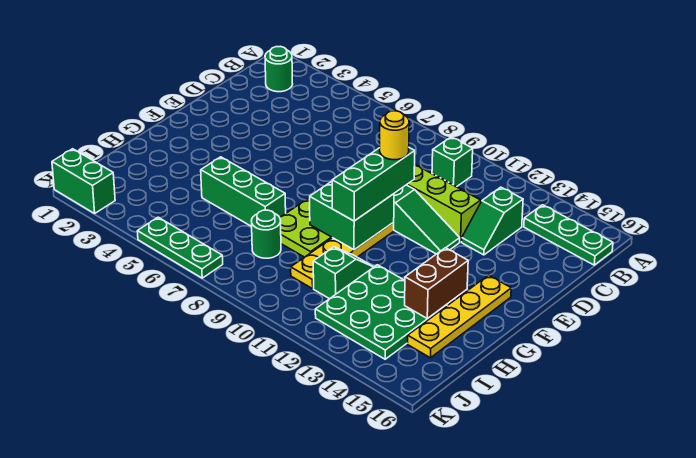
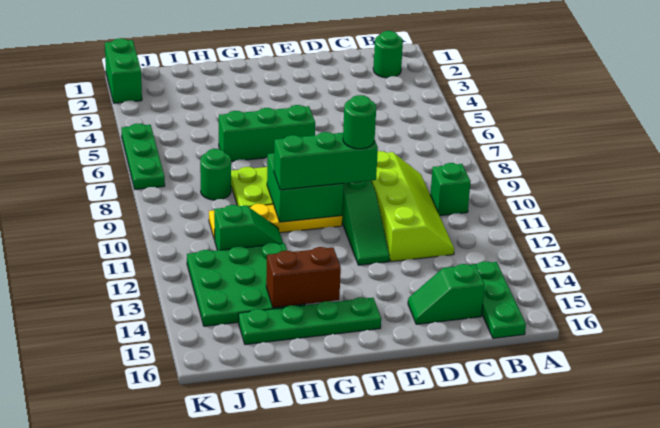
green slope C13:D13 level 1 top C -> green slope C15:D15 level 1 top C
yellow round brick E10 level 4 -> green round brick E10 level 4
yellow plate F15:I15 level 1 -> green plate F15:I15 level 1
green brick H5:H7 level 1 -> green brick F6:H6 level 1

